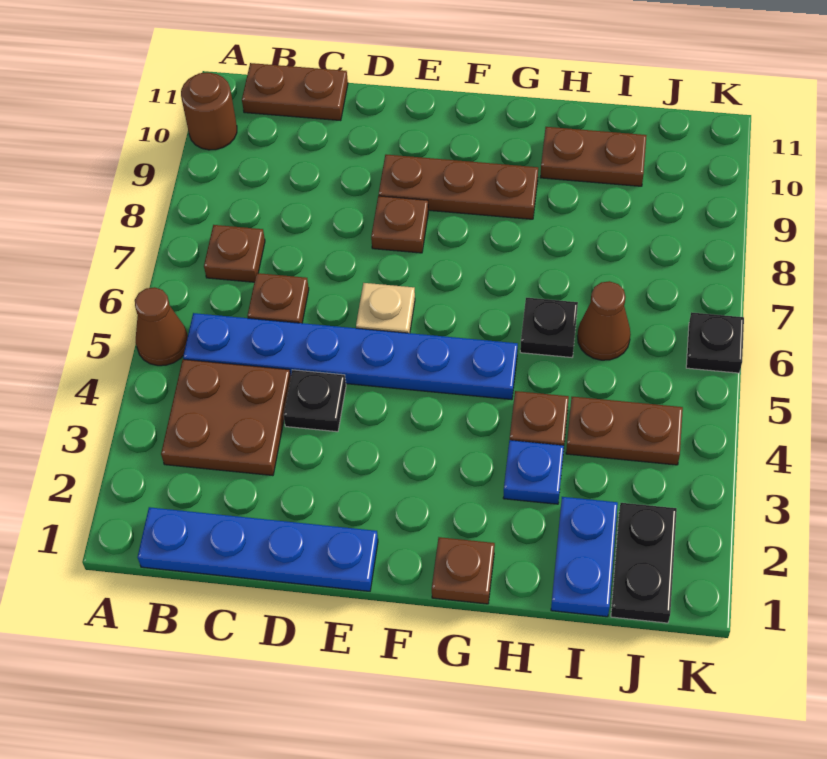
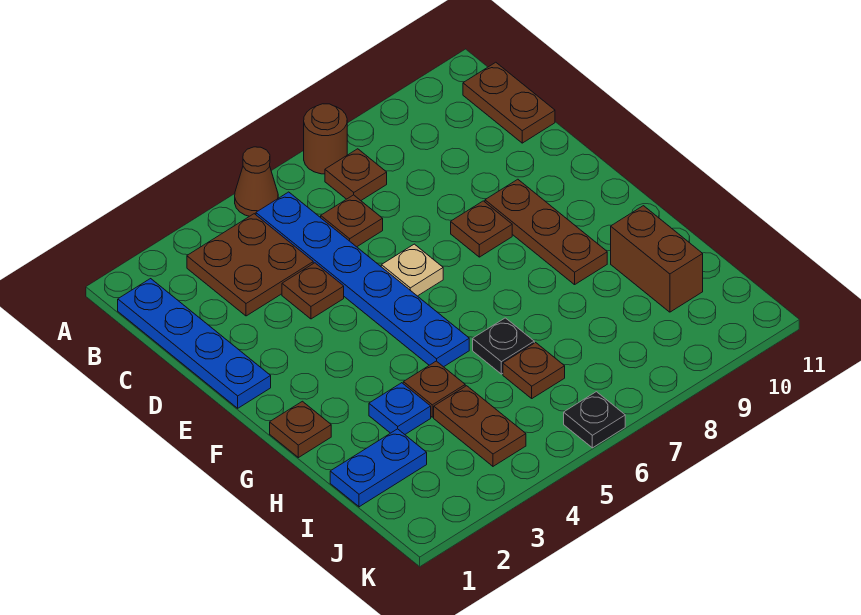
brown round brick A10 level 1 -> brown round brick A7 level 1
black plate D4 level 1 -> brown plate D4 level 1
brown plate H10:I10 level 1 -> brown brick H10:I10 level 1
brown cone I6 level 1 -> brown plate I6 level 1
black plate J1:J2 level 1 -> none

